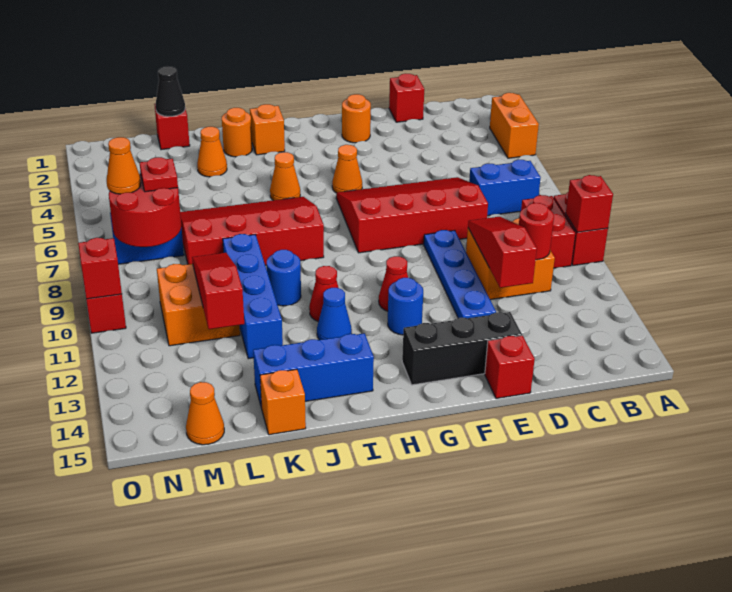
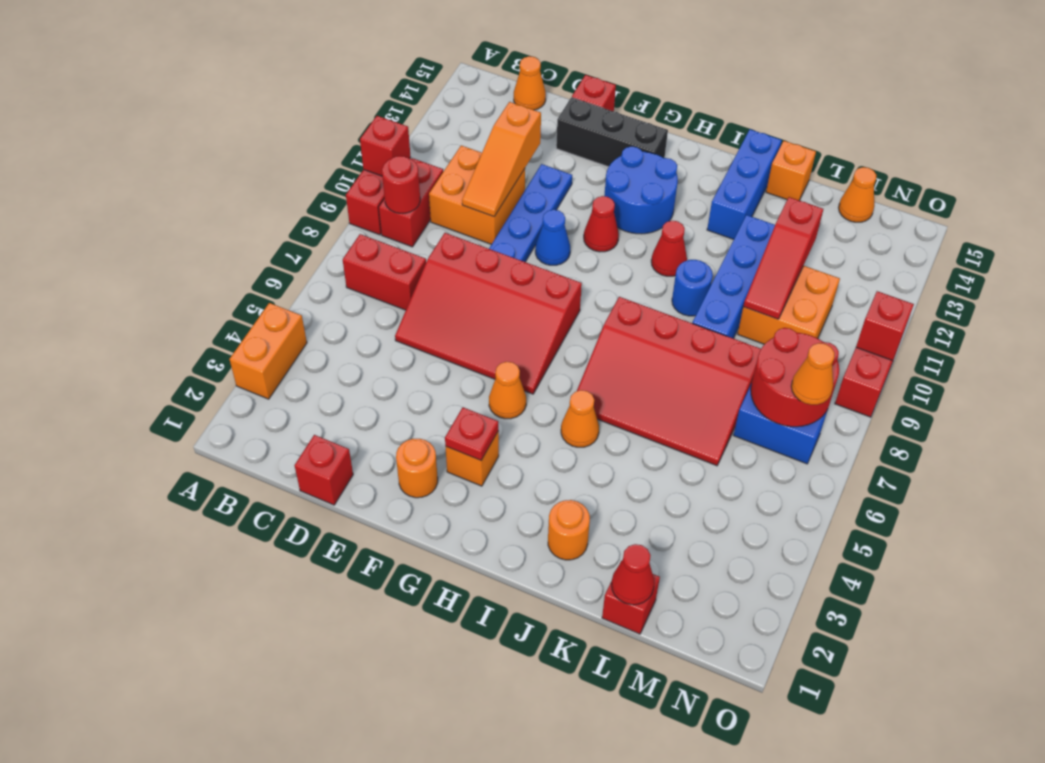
blue brick B7:C7 level 1 -> red brick B7:C7 level 1
red round brick C11 level 2 -> red round brick B9 level 2
red slope D10:D12 level 2 top 12 -> orange slope D10:D12 level 2 top 12
blue round brick G12 level 1 -> blue round brick G12:H13 level 1
orange brick I2 level 1 -> orange brick G3 level 1
blue cone I12 level 1 -> blue cone F10 level 1
blue brick I14:K14 level 1 -> blue brick J13:J15 level 1
orange cone K3 level 1 -> orange cone C15 level 1
black cone L1 level 2 -> red cone L1 level 2
red plate M7 level 3 -> red plate G3 level 2

